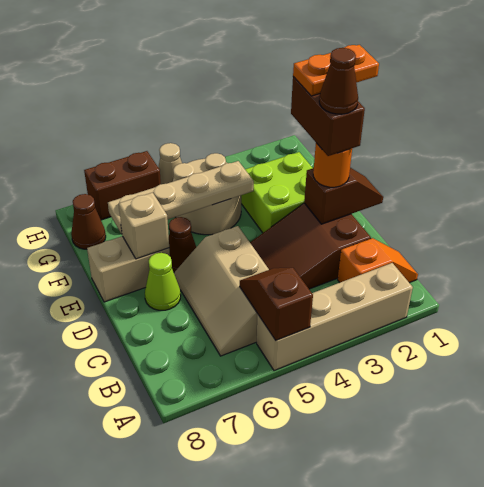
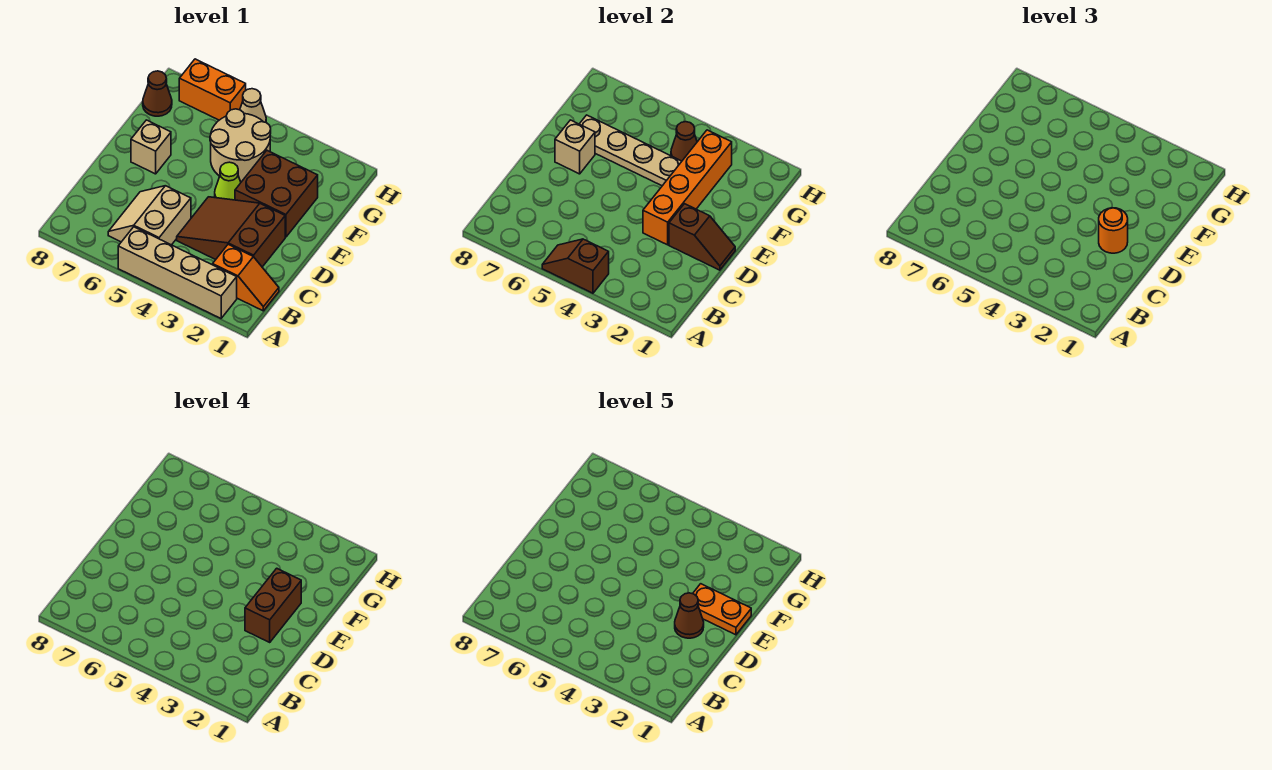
brown slope A5:B5 level 2 top A -> brown slope A4:A5 level 2 top 4
tan slope B5:D6 level 1 top 5 -> tan slope B5:C6 level 1 top 5
none -> orange brick D3:G3 level 2
lime cone D7 level 1 -> lime cone E4 level 1
lime brick E2:F3 level 1 -> brown brick E2:F3 level 1
brown cone E6 level 1 -> brown cone G4 level 2
tan brick E7:E8 level 1 -> tan brick E7 level 1
brown brick H6:H7 level 1 -> orange brick H6:H7 level 1

